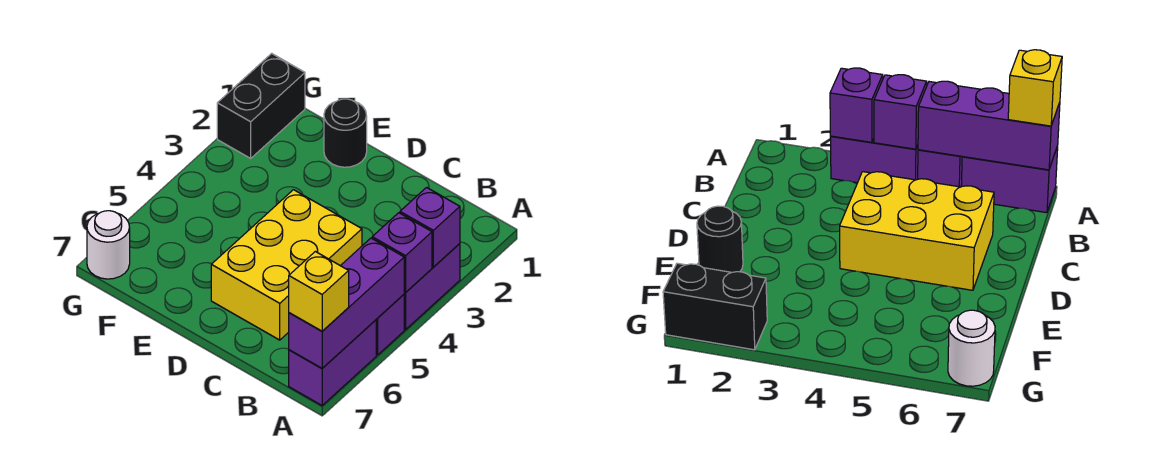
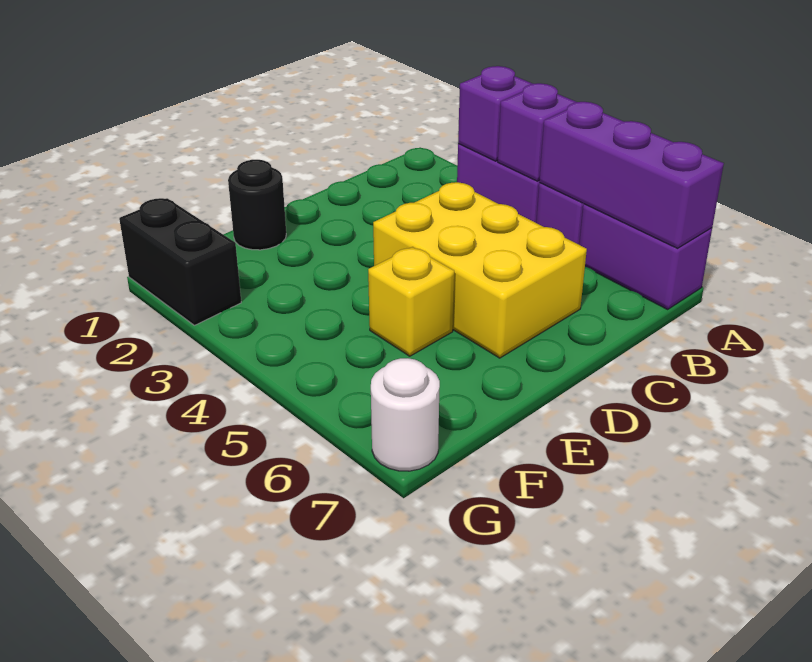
yellow brick A7 level 3 -> yellow brick E5 level 1

